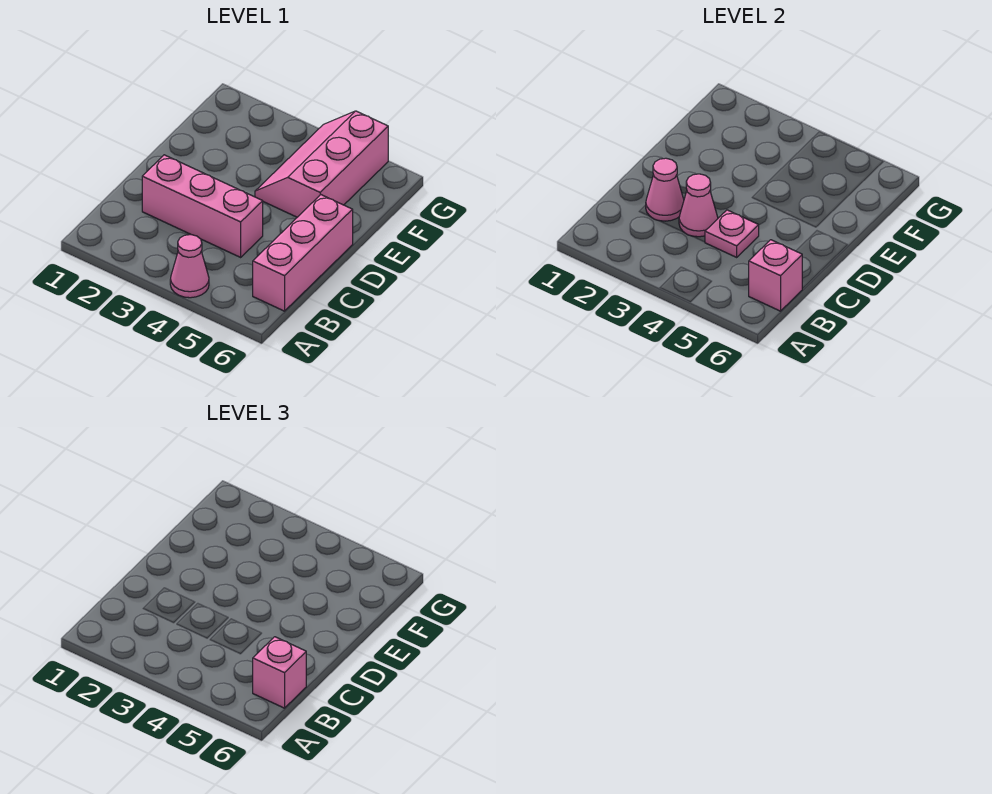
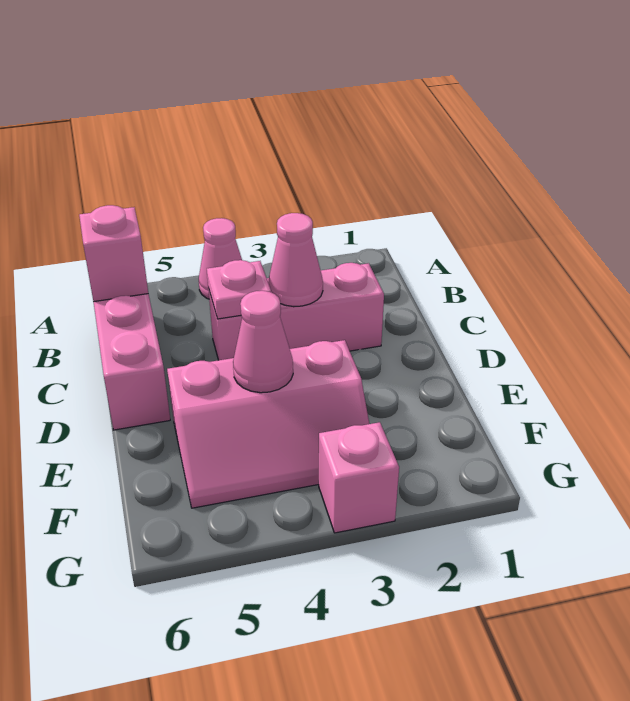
pink brick B6 level 3 -> pink brick G3 level 1
pink cone C2 level 2 -> pink cone E4 level 2
pink slope E4:G5 level 1 top 5 -> pink slope E3:F5 level 1 top E

